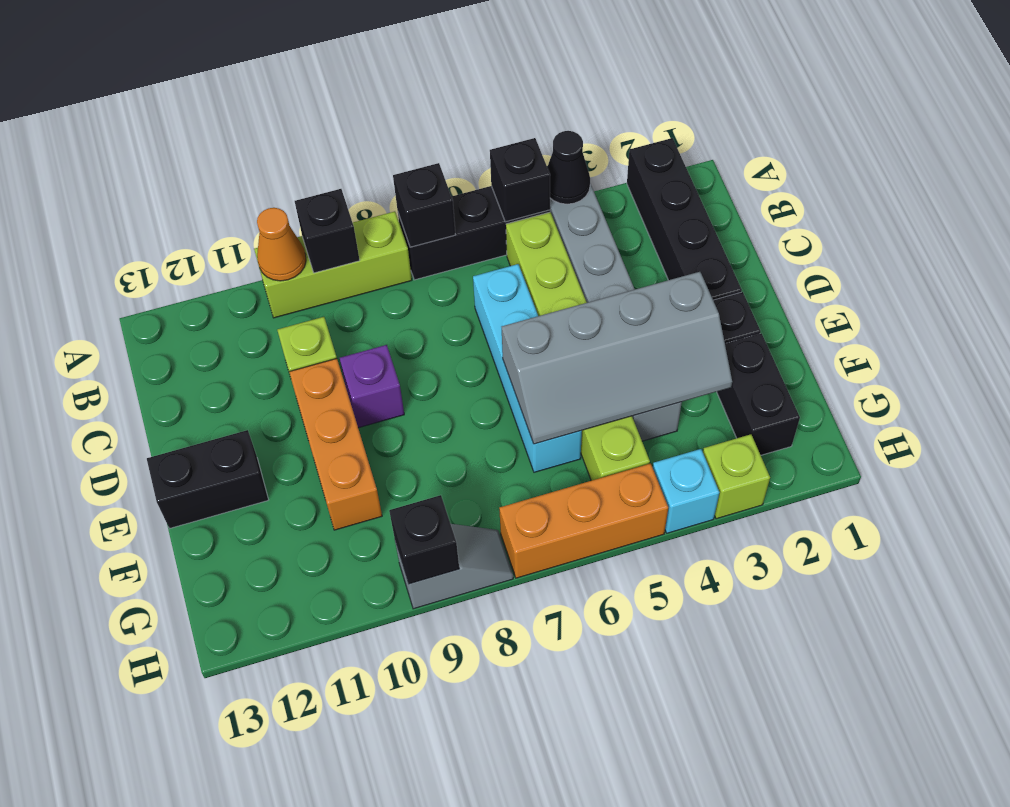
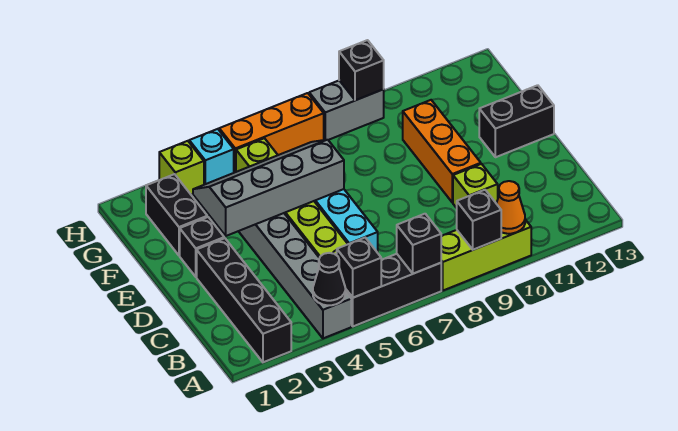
purple brick D9 level 1 -> none
grey slope H8:H9 level 1 top 9 -> grey brick H8:H9 level 1

